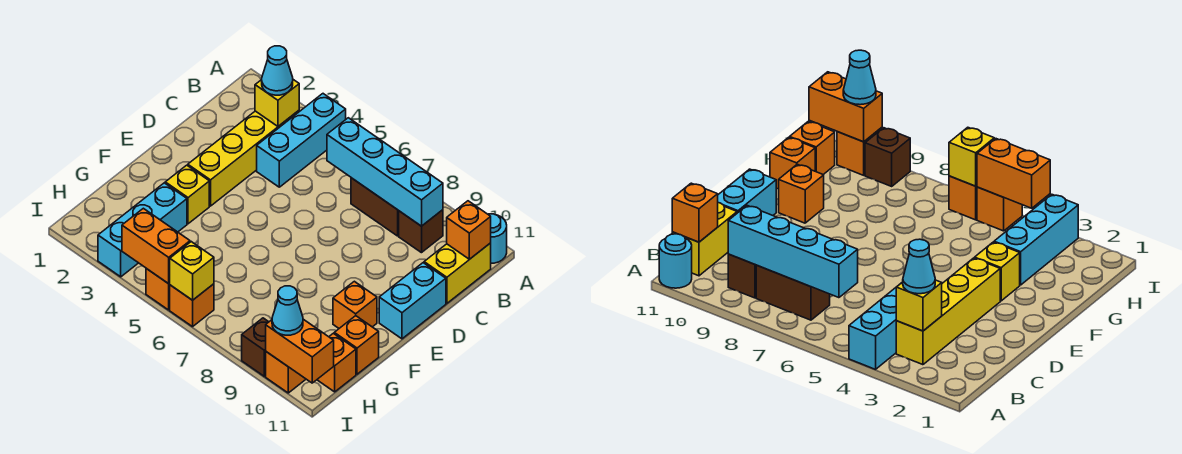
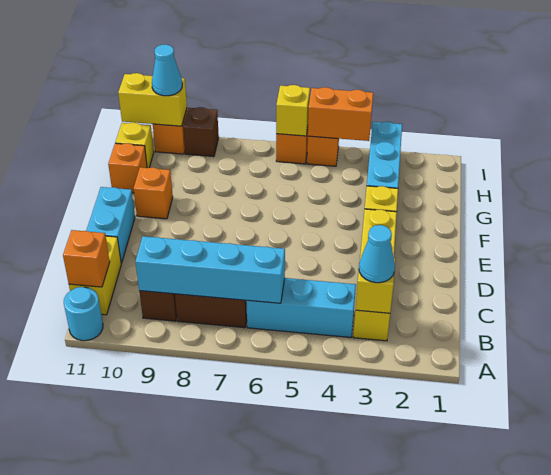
cyan brick A4:C4 level 1 -> cyan brick B4:B6 level 1
orange brick H11 level 1 -> yellow brick H11 level 1
orange brick I10:I11 level 2 -> yellow brick I10:I11 level 2

